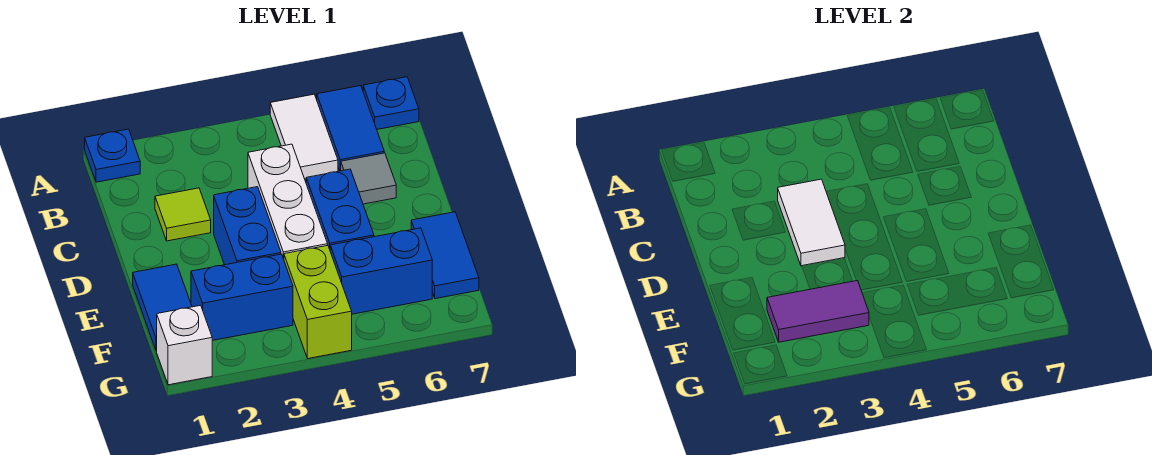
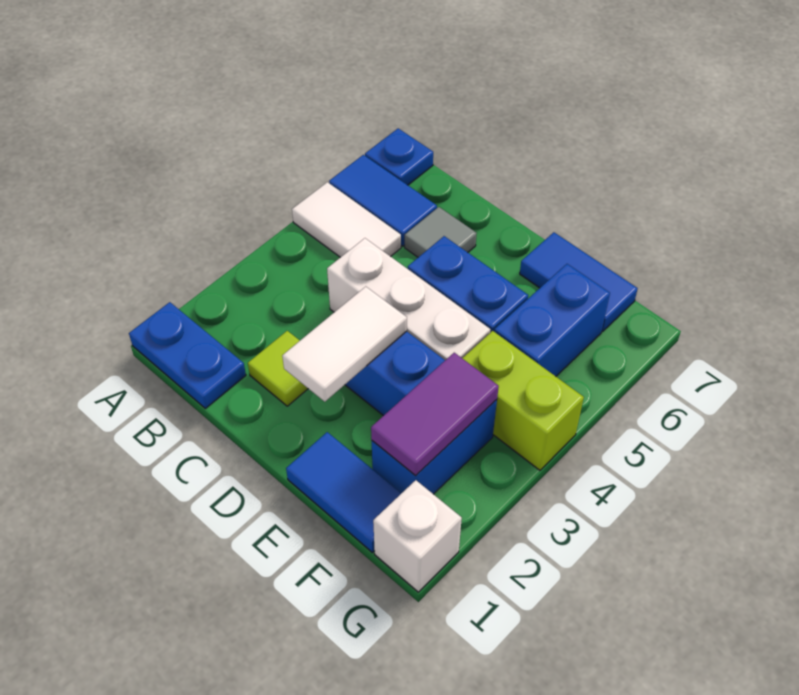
blue plate A1 level 1 -> blue plate A1:B1 level 1
white tile C3:D3 level 2 -> white tile D2:D3 level 2

